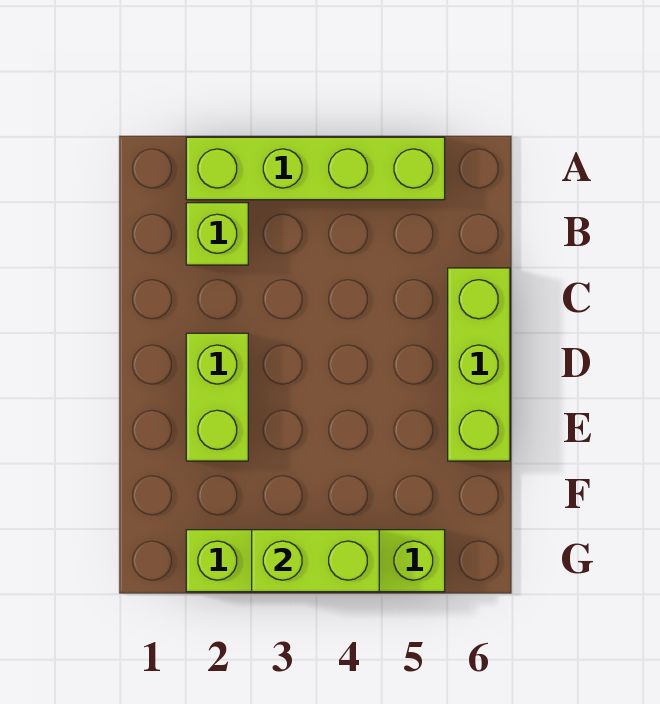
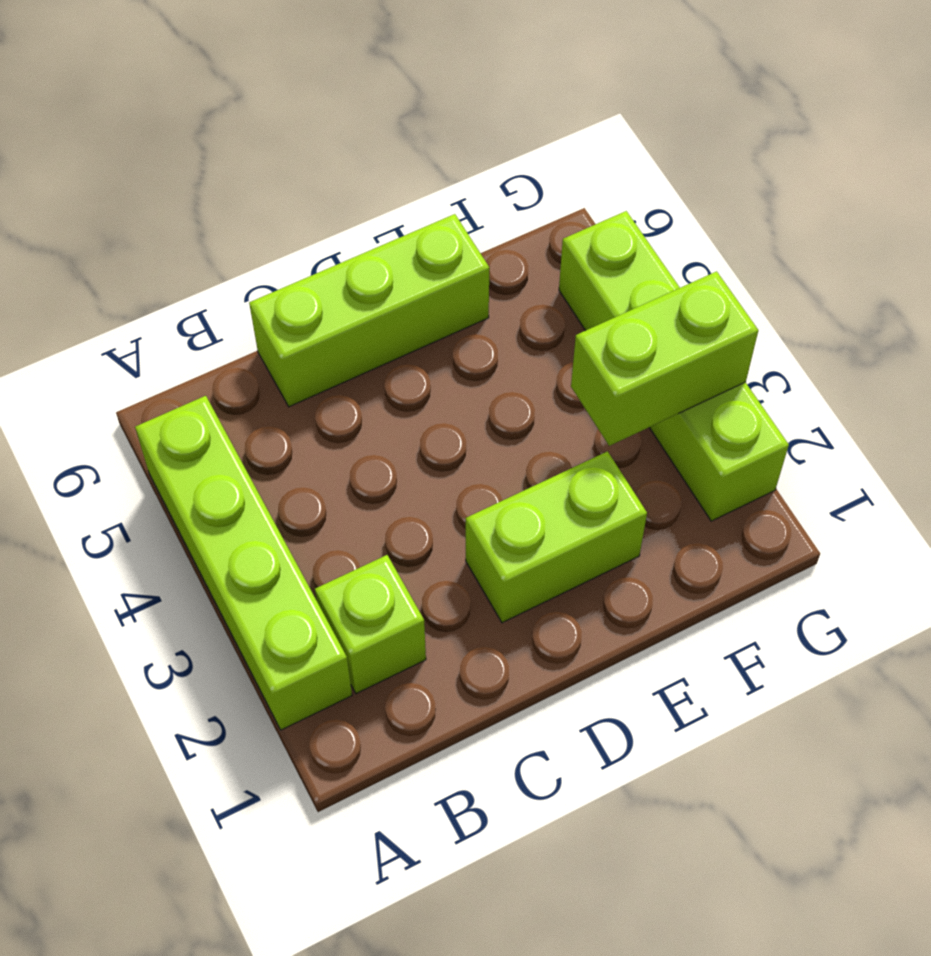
lime brick G3:G4 level 2 -> lime brick F3:G3 level 2

